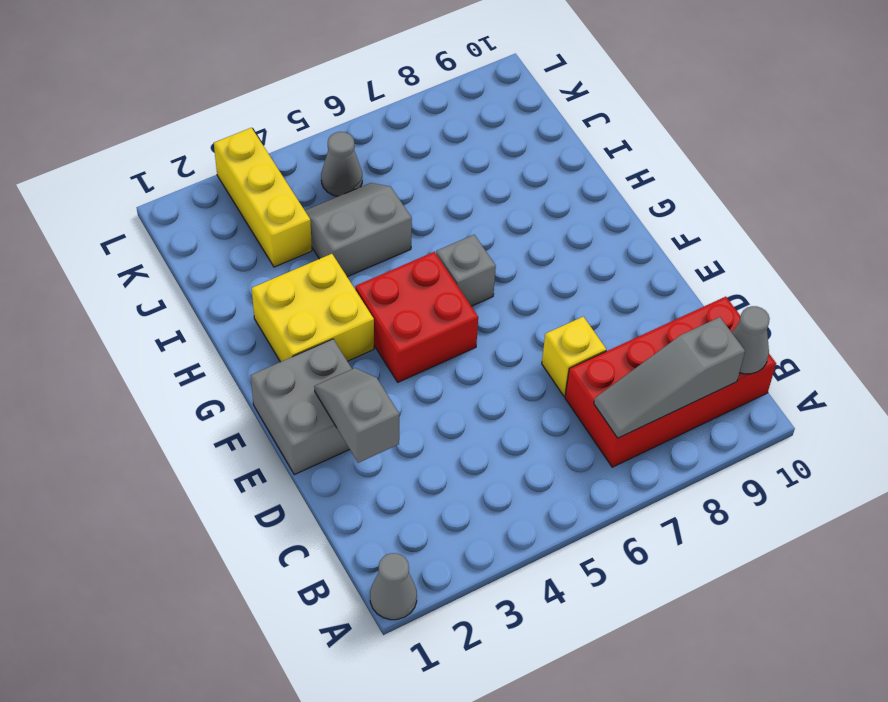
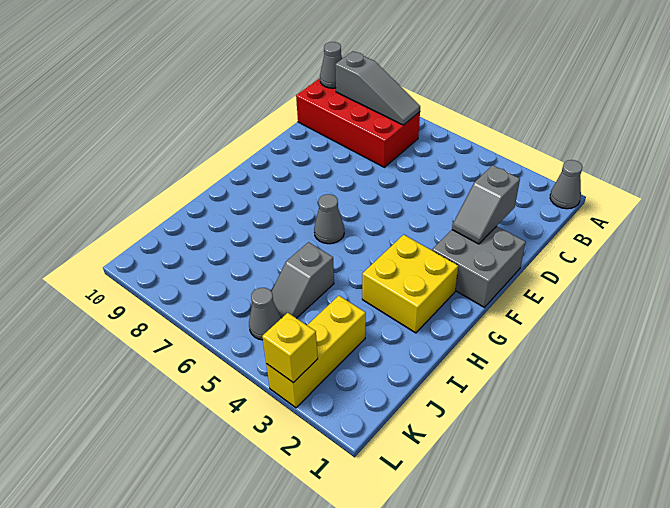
yellow brick D7 level 1 -> yellow brick L3 level 2
red brick F4:G5 level 1 -> none
grey brick G6 level 1 -> grey cone G6 level 1
grey slope I4:J5 level 1 top I -> grey slope I5:J5 level 1 top I

